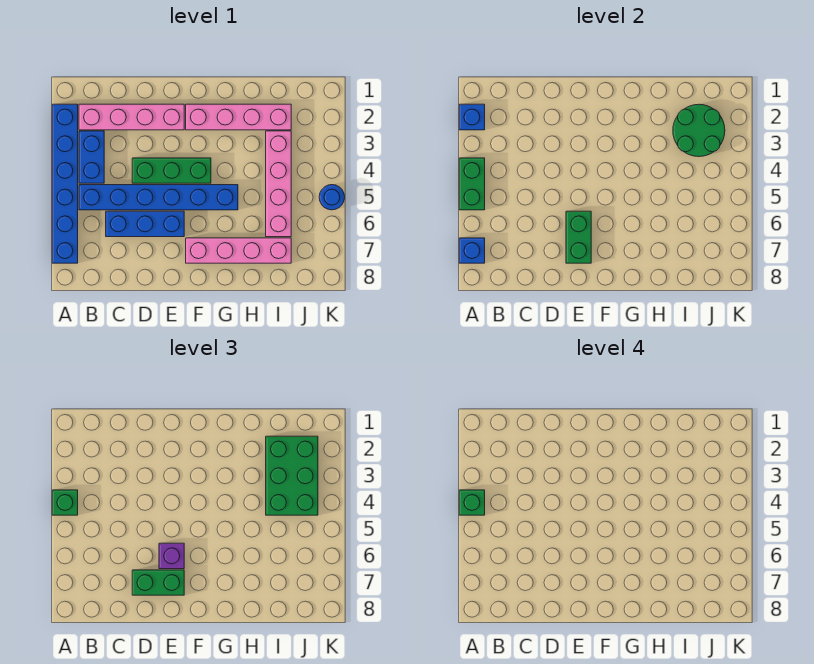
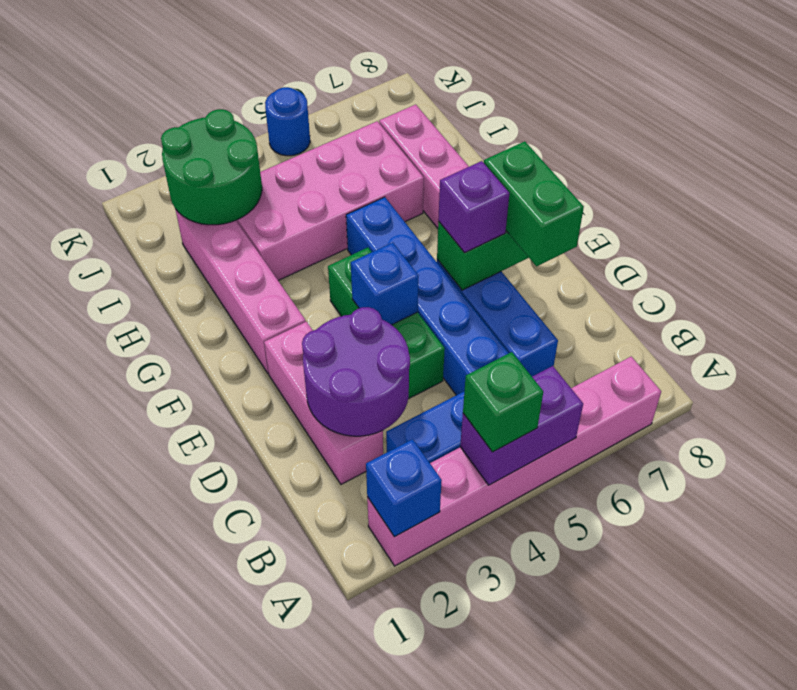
blue brick A2:A7 level 1 -> pink brick A2:A7 level 1
green brick A4:A5 level 2 -> purple brick A4:A5 level 2
green brick A4 level 4 -> none
blue brick A7 level 2 -> blue brick E4 level 2
pink brick B2:E2 level 1 -> pink brick C2:E2 level 1
none -> purple round brick C2:D3 level 2
green brick I2:J4 level 3 -> none
pink brick I3:I6 level 1 -> pink brick H3:I6 level 1

